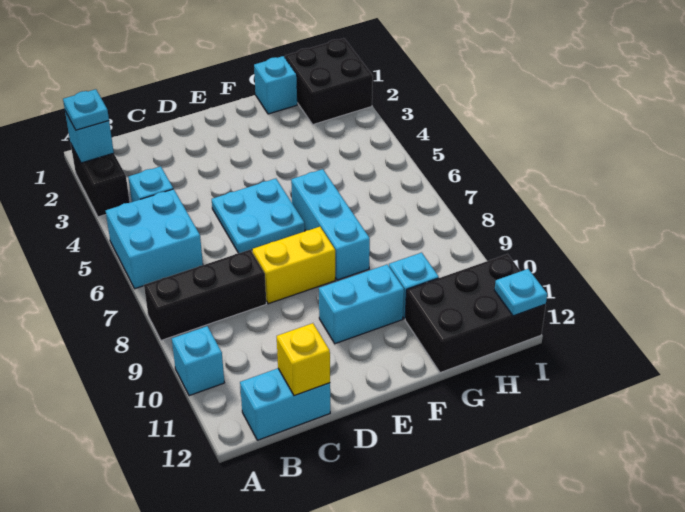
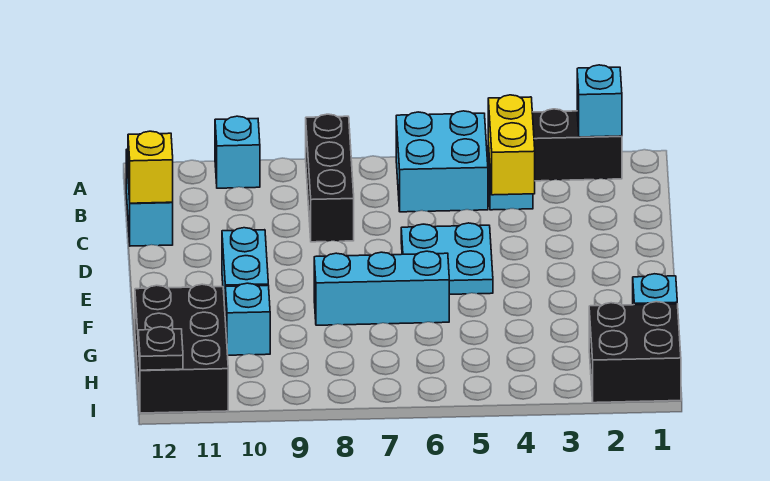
cyan plate A2 level 3 -> none
yellow brick D8:E8 level 1 -> yellow brick B4:C4 level 2
cyan plate I12 level 2 -> black plate I12 level 2

